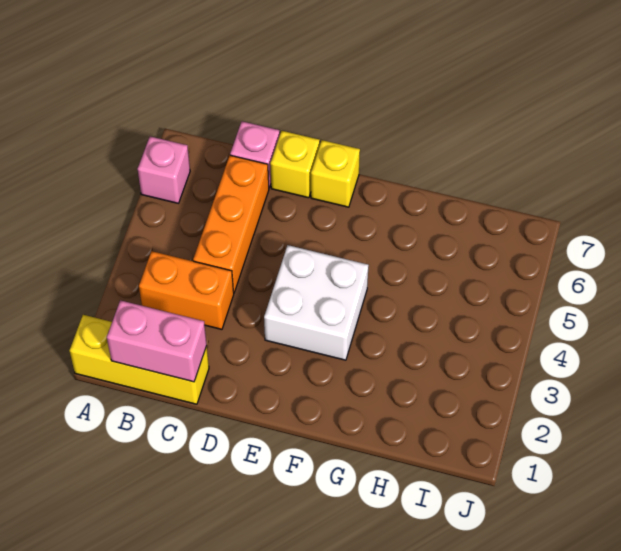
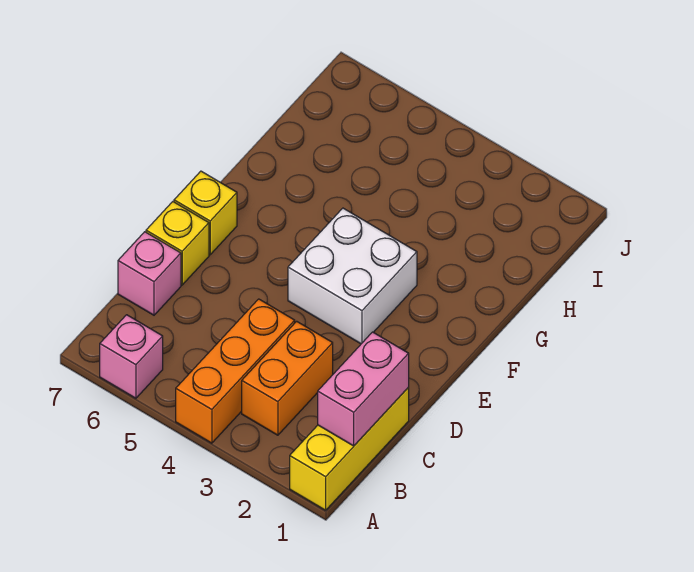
orange brick C4:C6 level 1 -> orange brick A4:C4 level 1

